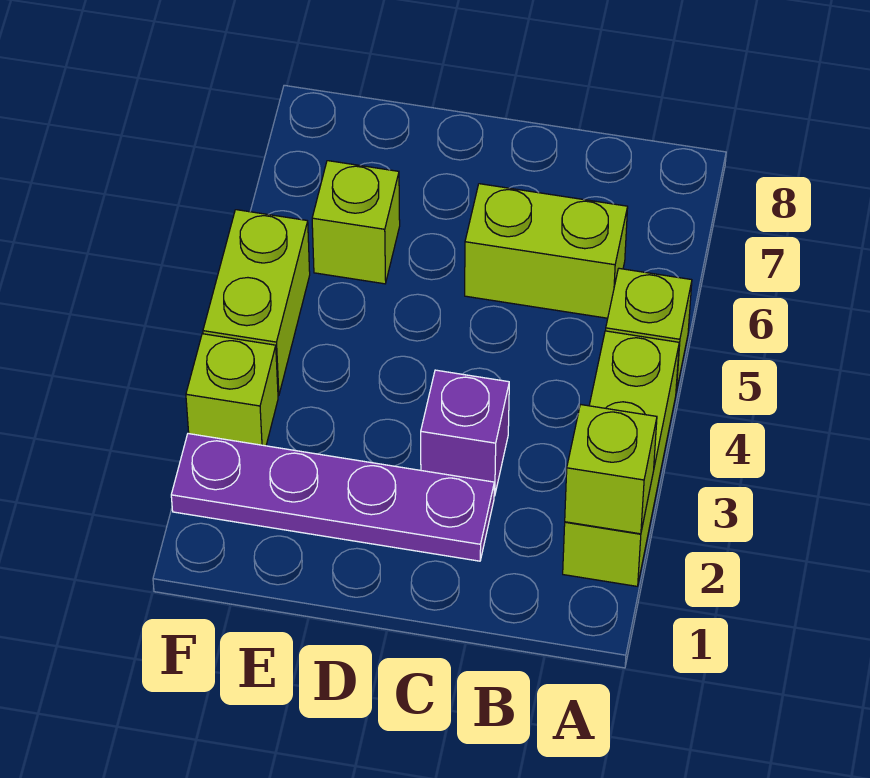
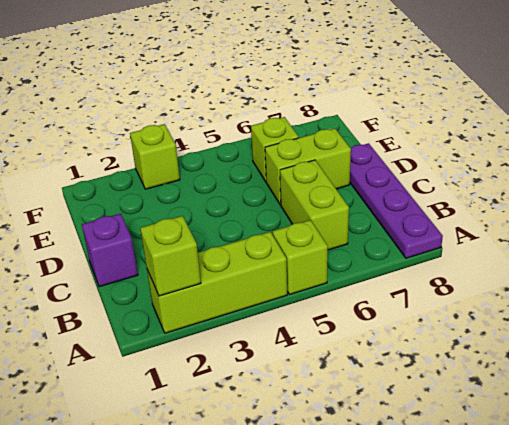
purple plate C2:F2 level 1 -> purple plate A8:D8 level 1
purple brick C3 level 1 -> purple brick C1 level 1
lime brick F4:F5 level 1 -> lime brick D6:D7 level 1

